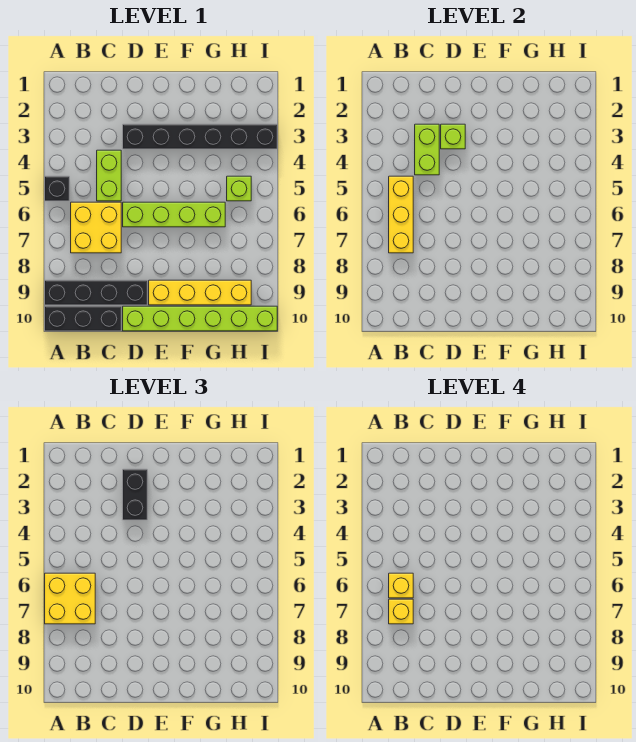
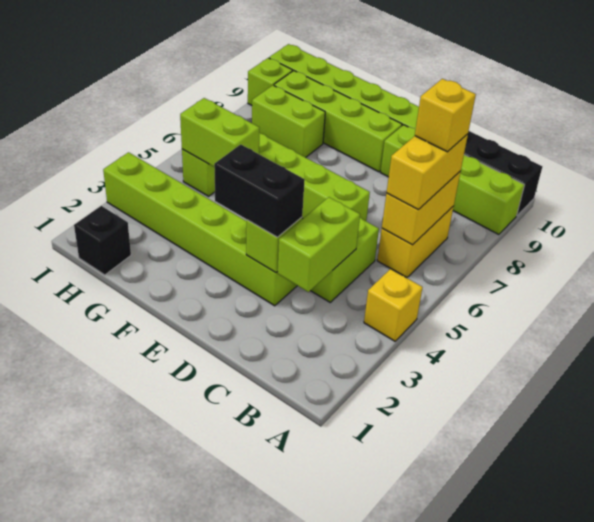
black brick A5 level 1 -> black brick H1 level 1
yellow brick A6:B7 level 3 -> yellow brick B6:B7 level 3
black brick A9:D9 level 1 -> lime brick A9:D9 level 1
yellow brick B5:B7 level 2 -> yellow brick B6:B7 level 2
yellow brick B6:C7 level 1 -> yellow brick B6:B7 level 1
yellow brick B6 level 4 -> yellow brick A4 level 1
black brick D2:D3 level 3 -> black brick D3:E3 level 3
black brick D3:I3 level 1 -> lime brick D3:I3 level 1
yellow brick E9:H9 level 1 -> lime brick E9:H9 level 1
none -> lime brick G5:H5 level 2
none -> lime brick G8:H8 level 1
none -> lime brick I9 level 1

